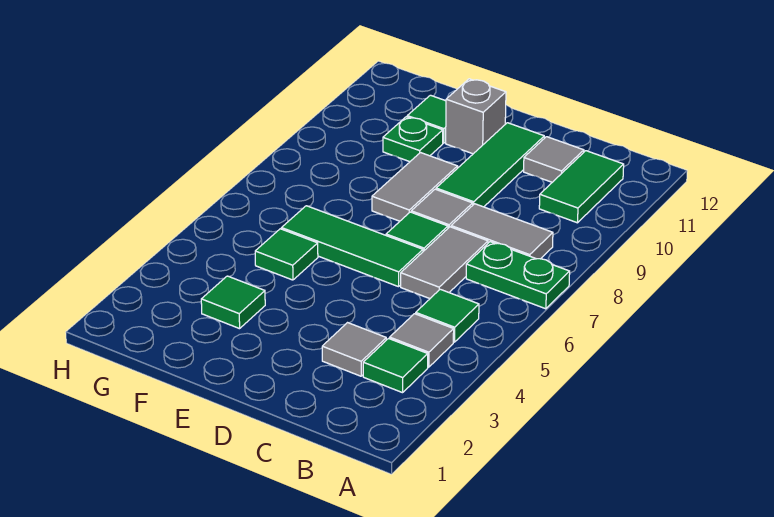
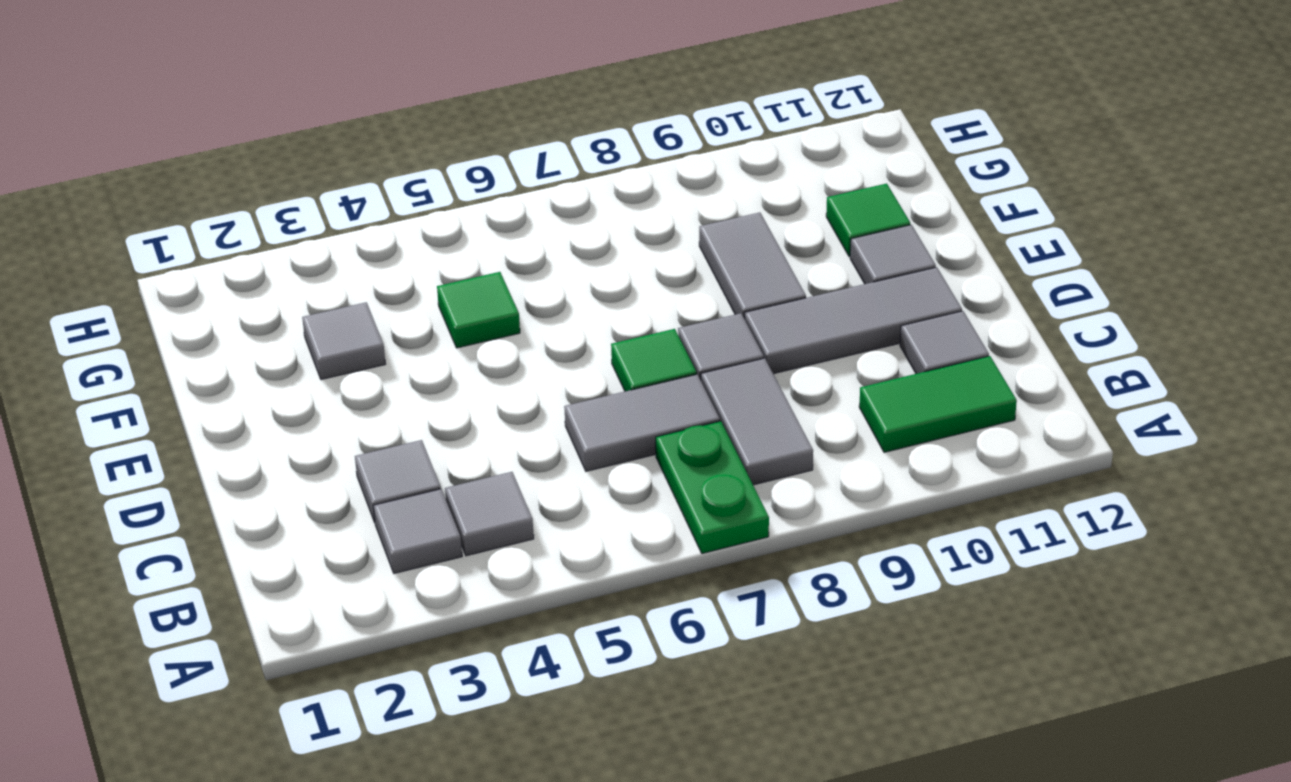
green tile B3 level 1 -> grey tile B3 level 1
green tile B5 level 1 -> none
green tile D6:F6 level 1 -> none
green tile D9:D11 level 1 -> grey tile D9:D11 level 1
grey tile E8:E9 level 1 -> grey tile E9:F9 level 1
grey brick E11 level 1 -> grey tile E11 level 1
green tile F3 level 1 -> grey tile F3 level 1
green plate F10 level 1 -> none

